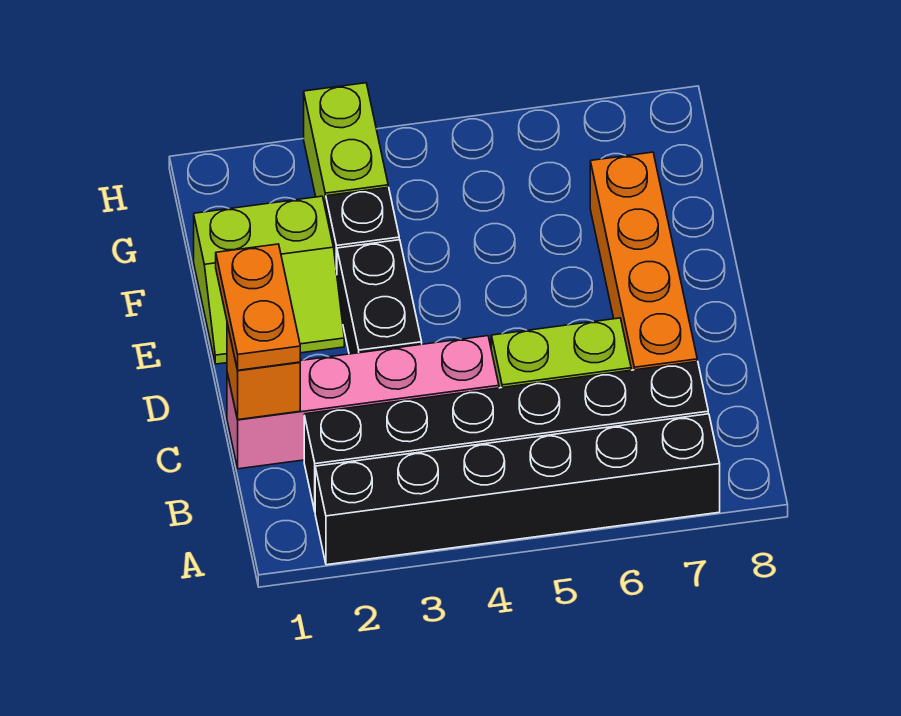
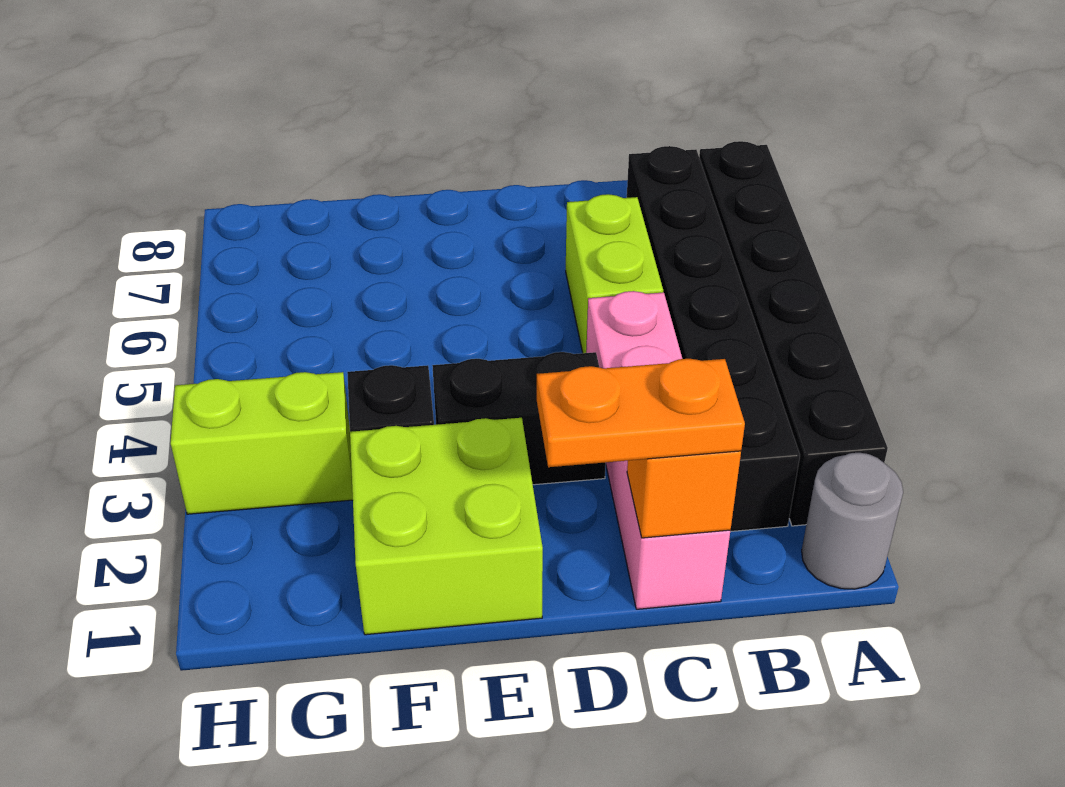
none -> grey round brick A1 level 1
orange brick C7:F7 level 1 -> none
lime slope E1:F2 level 1 top F -> lime brick E1:F2 level 1

